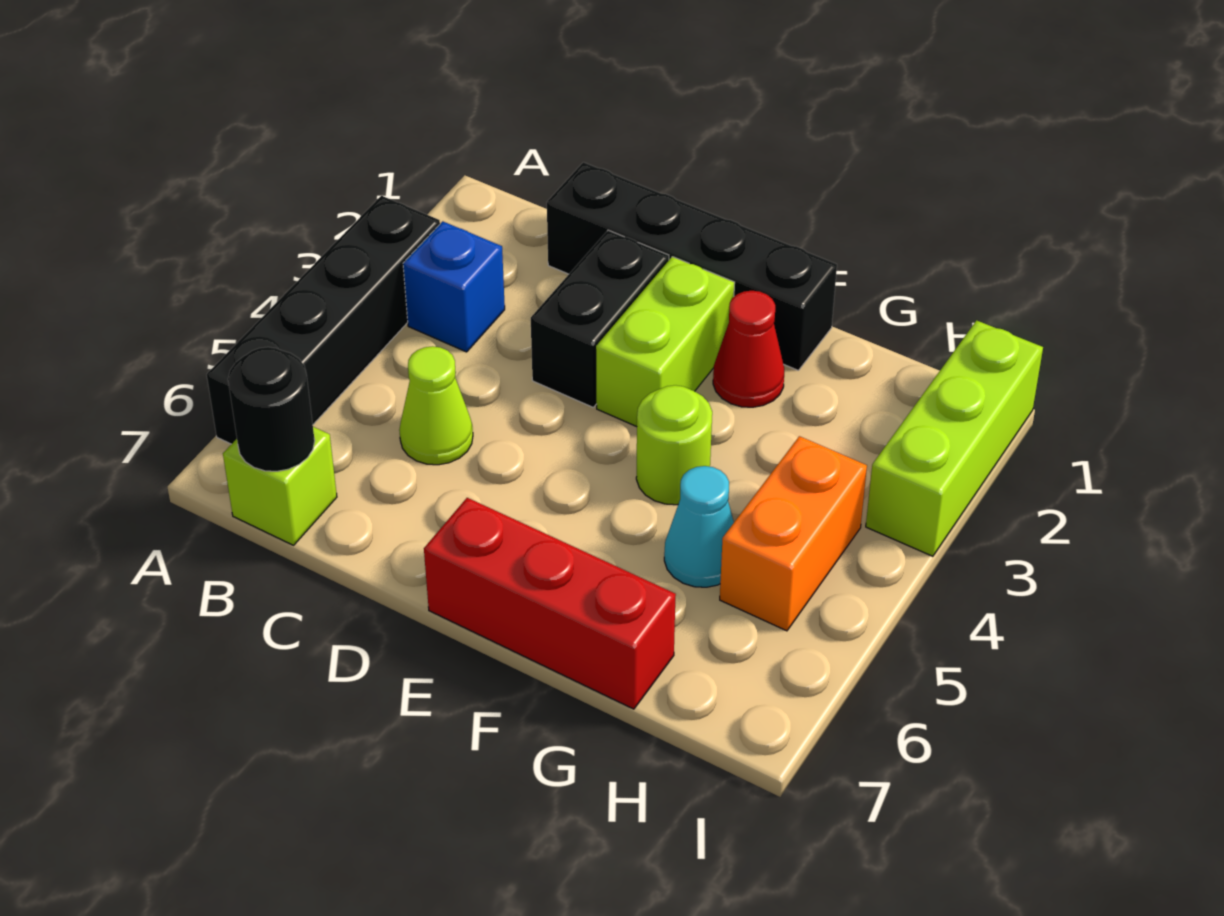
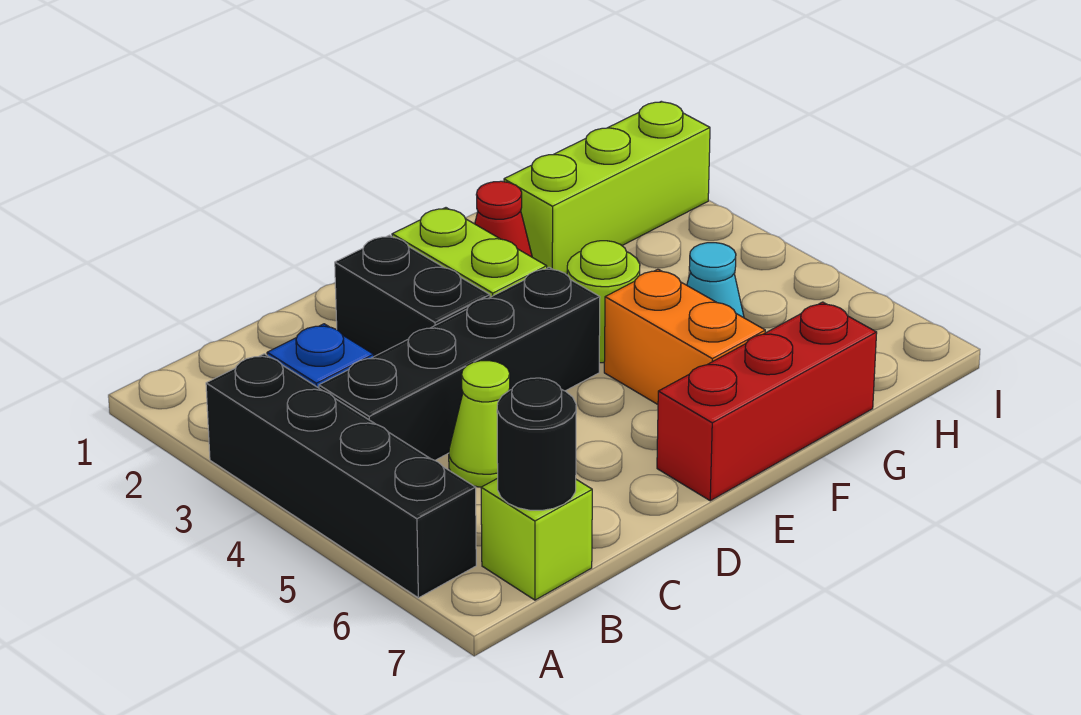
black brick C1:F1 level 1 -> black brick B4:E4 level 1
orange brick H4:H5 level 1 -> orange brick F5:F6 level 1
lime brick I1:I3 level 1 -> lime brick G2:I2 level 1

